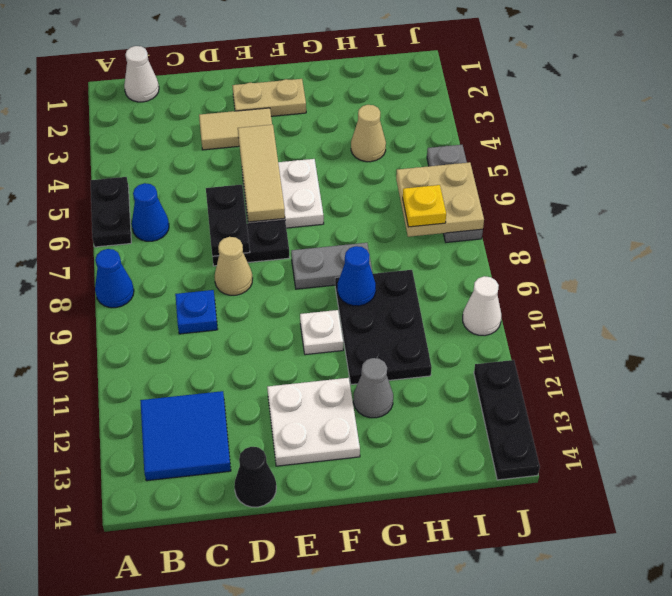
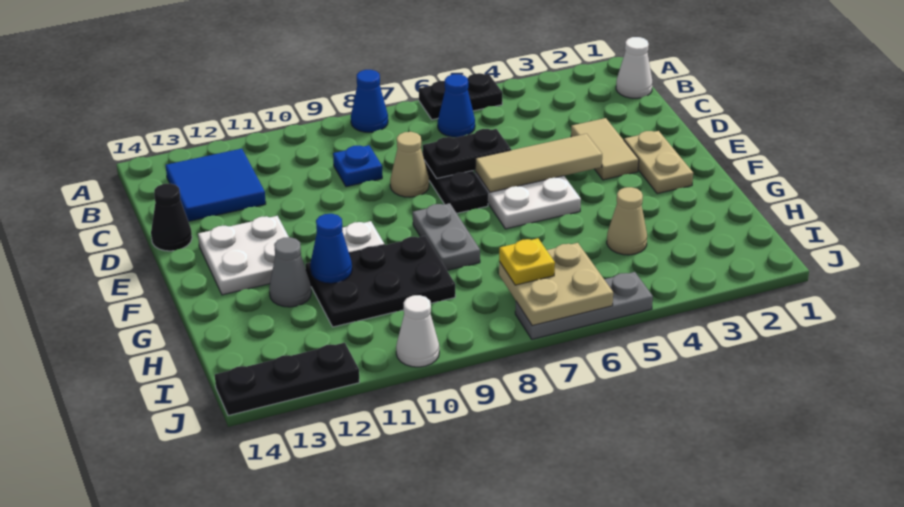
blue cone G9 level 2 -> blue cone G11 level 2

